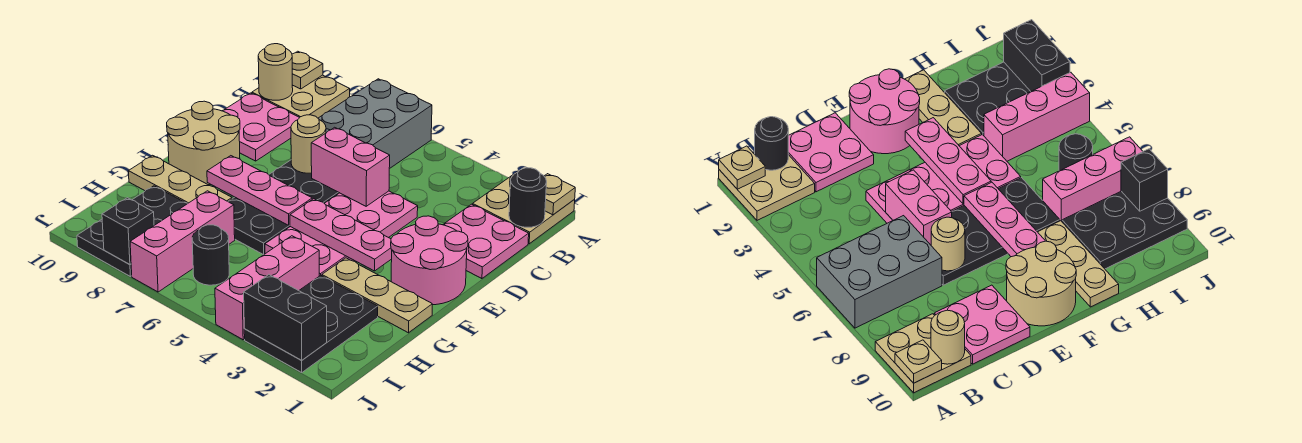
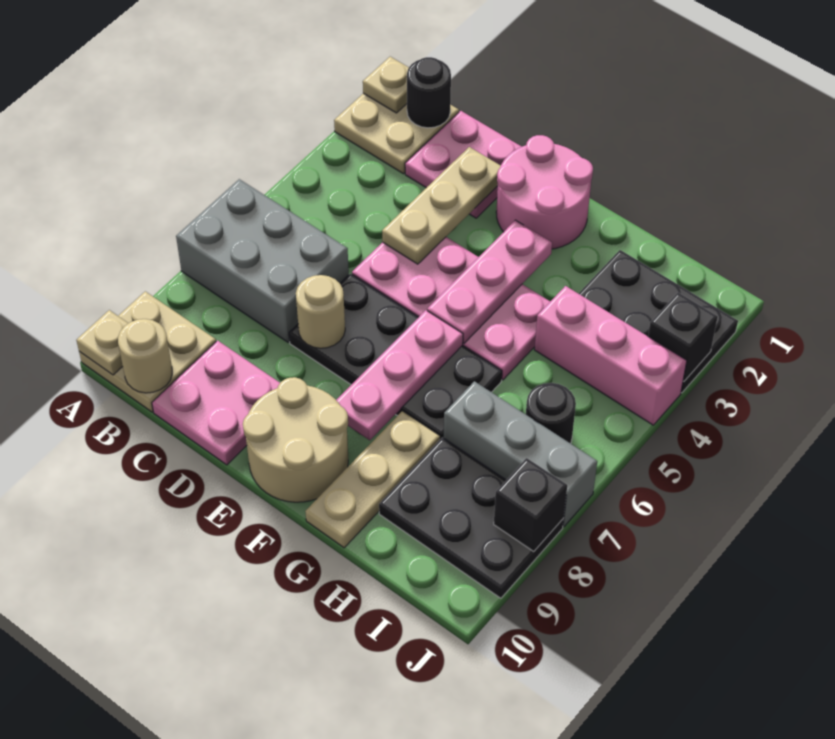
pink brick D5:D6 level 2 -> none
tan plate G1:G3 level 1 -> tan plate D2:D4 level 2
pink brick H7:J7 level 1 -> grey brick H7:J7 level 1
black brick J2:J3 level 2 -> black brick J3 level 2

